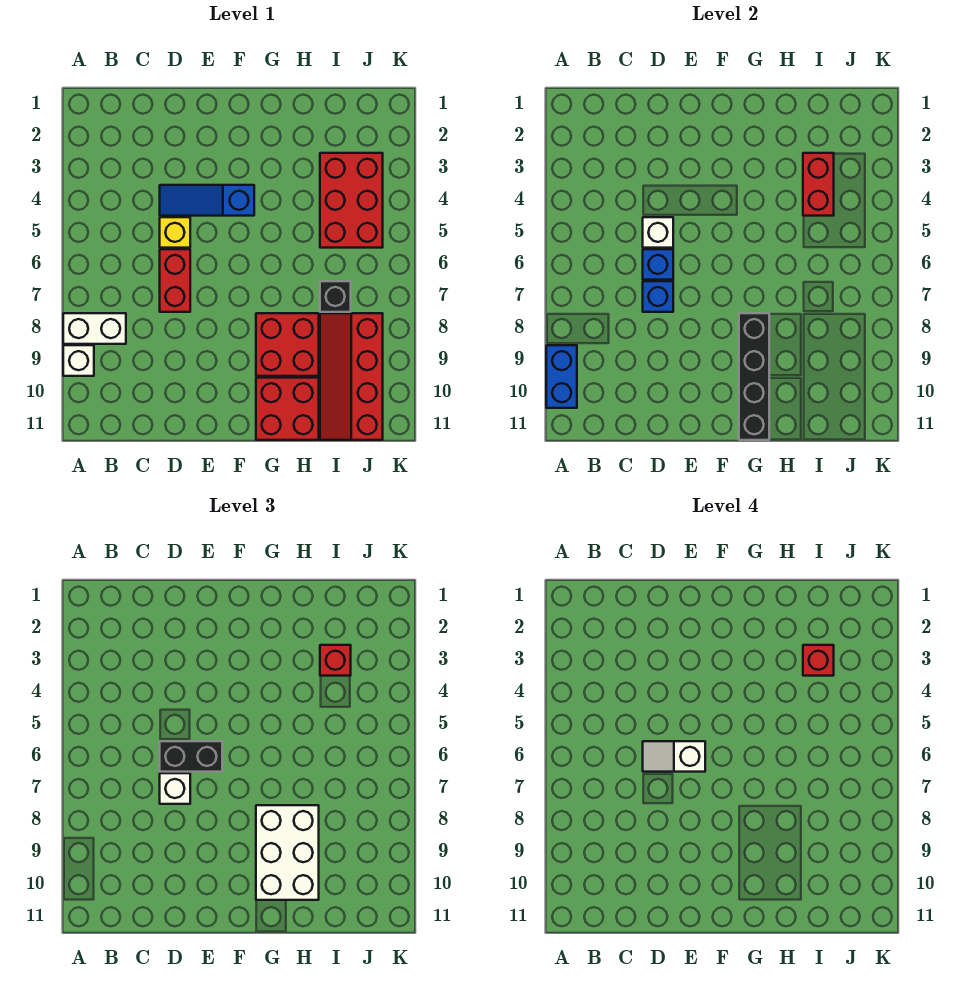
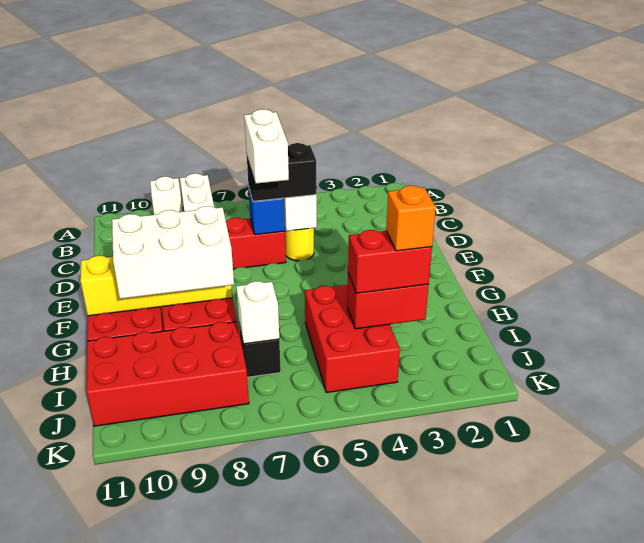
blue brick A9:A10 level 2 -> none
blue slope D4:F4 level 1 top F -> none
yellow brick D5 level 1 -> yellow round brick D5 level 1
black brick D6:E6 level 3 -> black brick D5:D6 level 3
white slope D6:E6 level 4 top E -> white brick D6:E6 level 4
blue brick D7 level 2 -> none
white brick D7 level 3 -> white brick I7 level 2
black brick G8:G11 level 2 -> yellow brick G8:G11 level 2
red brick I3:J5 level 1 -> red brick H4:J5 level 1
red brick I3 level 3 -> red brick I3:I4 level 3
red brick I3 level 4 -> orange brick I3 level 4
red slope I8:J11 level 1 top J -> red brick I8:J11 level 1

